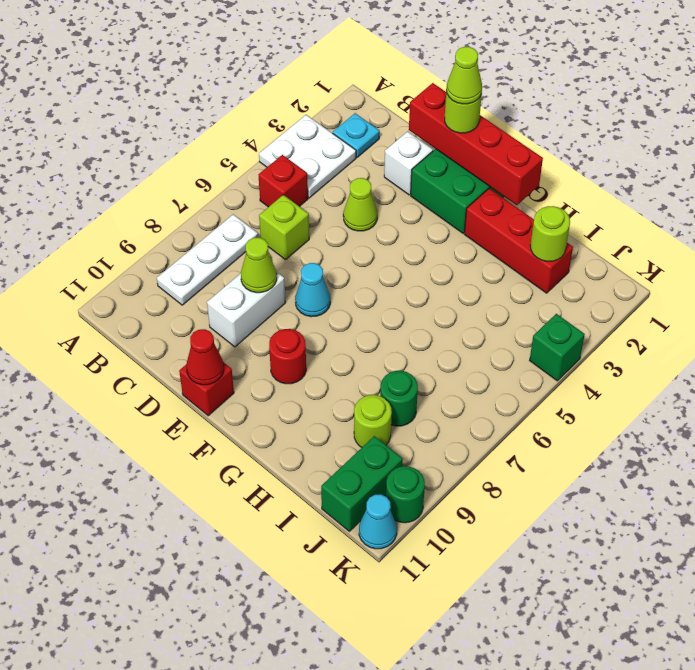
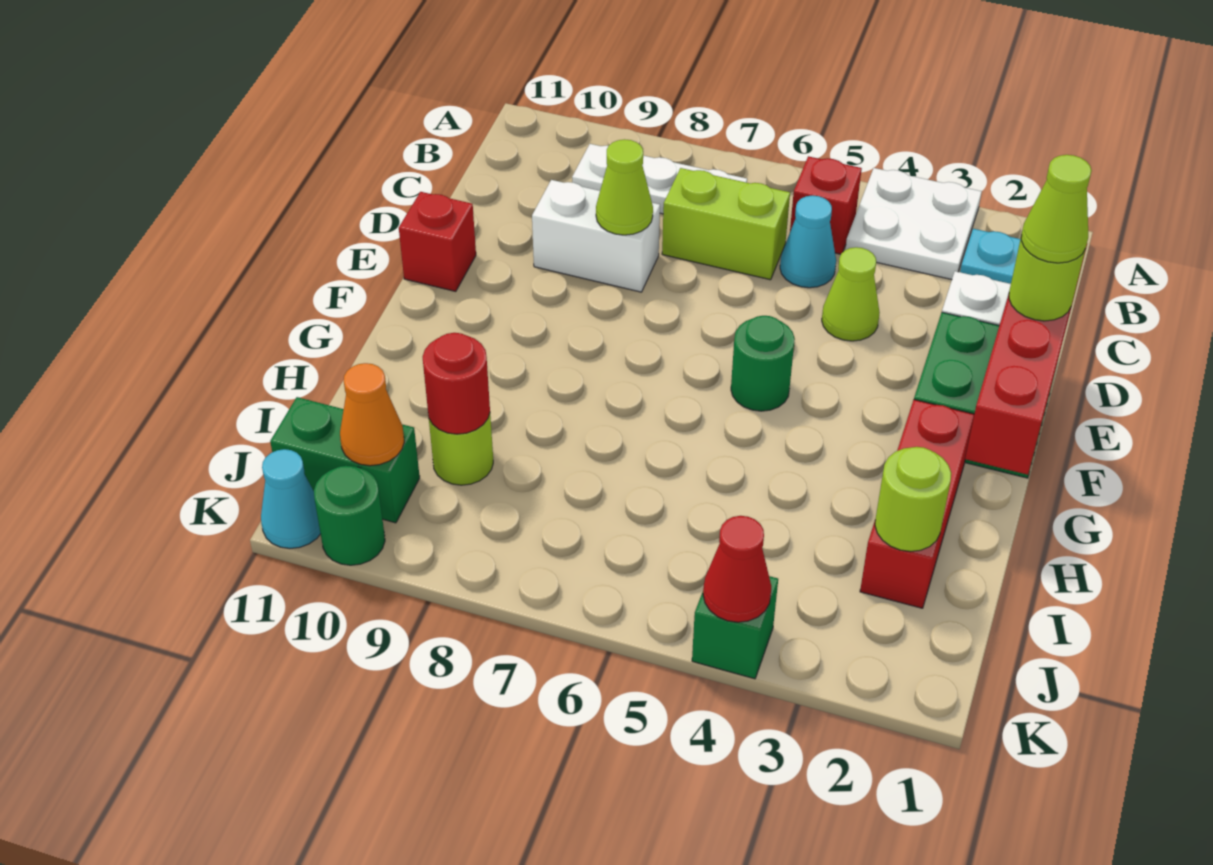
lime brick C6 level 1 -> lime brick C6:C7 level 1
cyan cone E7 level 1 -> cyan cone C5 level 1
red cone E11 level 2 -> red cone K4 level 2
red round brick F9 level 1 -> red round brick I9 level 2
green round brick I8 level 1 -> green round brick F5 level 1
none -> orange cone J10 level 2

